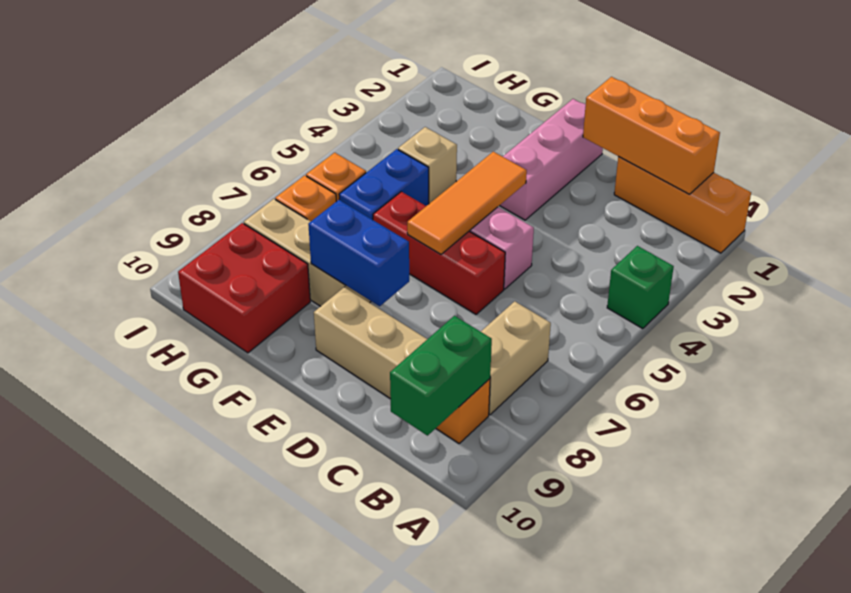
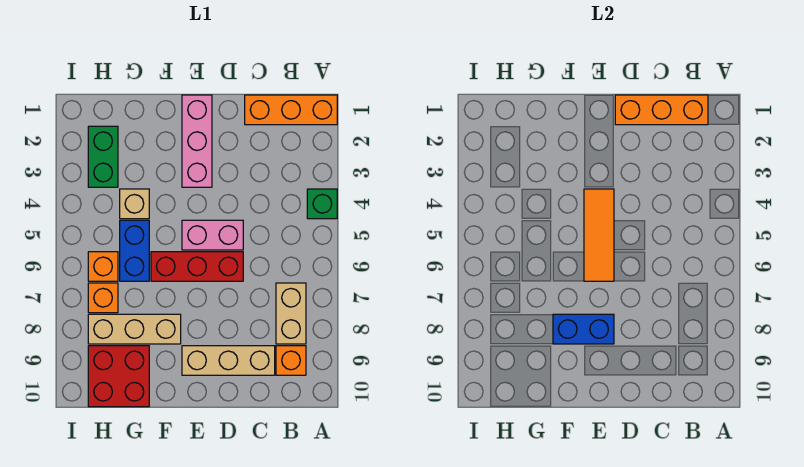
green brick B9:B10 level 2 -> green brick H2:H3 level 1

